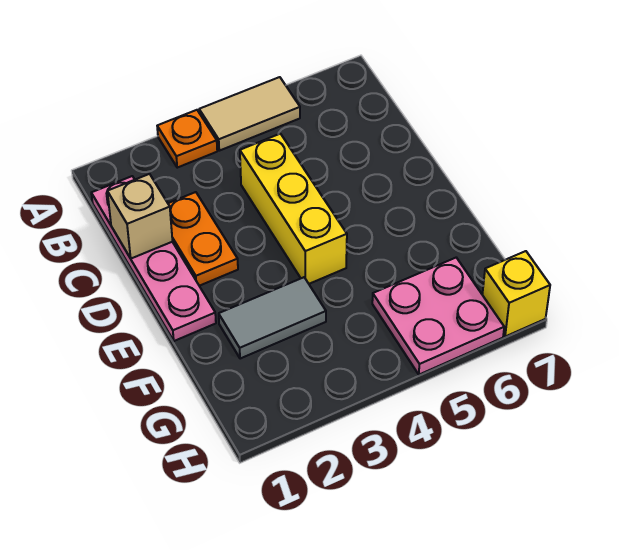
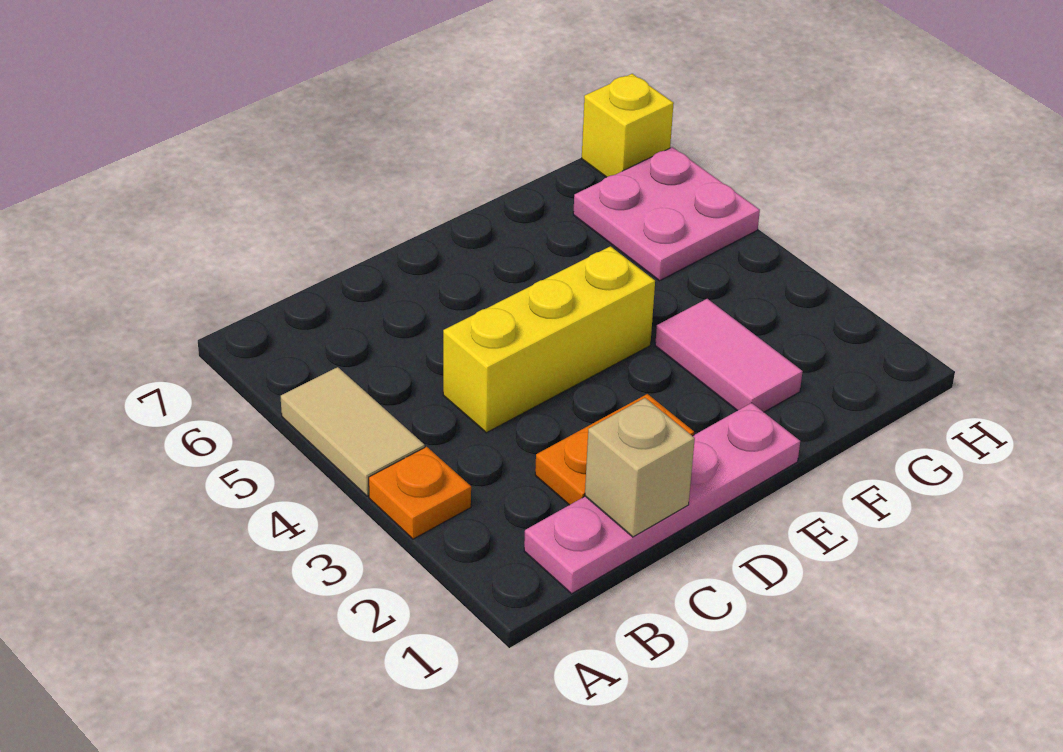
grey tile F2:F3 level 1 -> pink tile F2:F3 level 1

